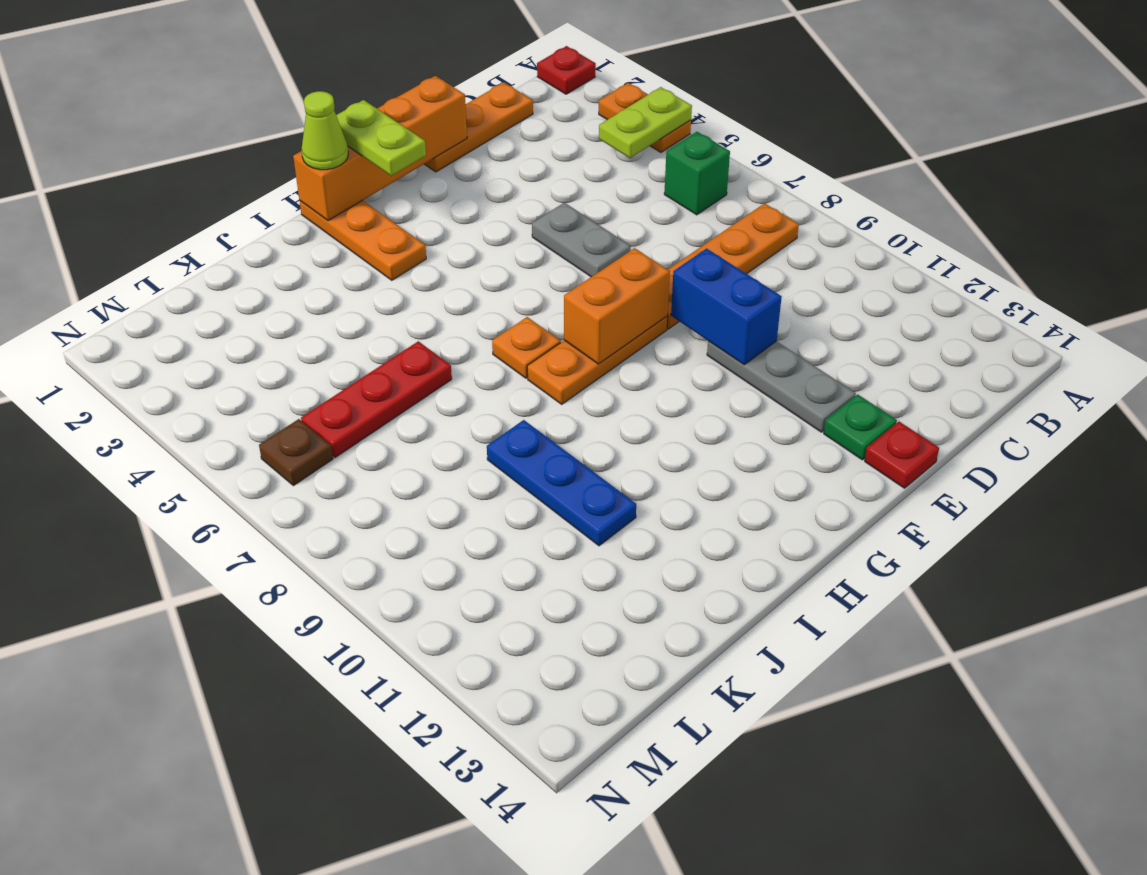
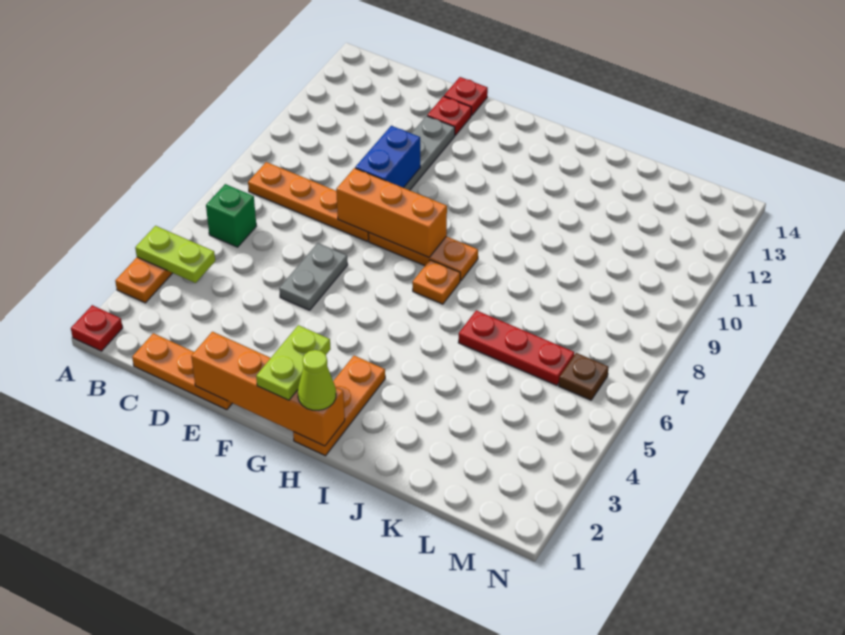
green plate E13 level 1 -> red plate E13 level 1
orange brick F8:G8 level 2 -> orange brick E8:G8 level 2
blue plate J9:J11 level 1 -> none

